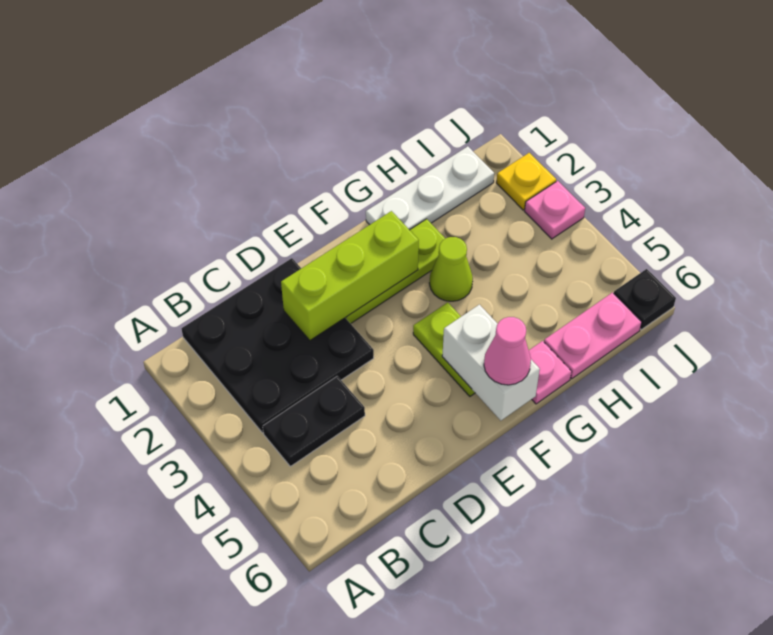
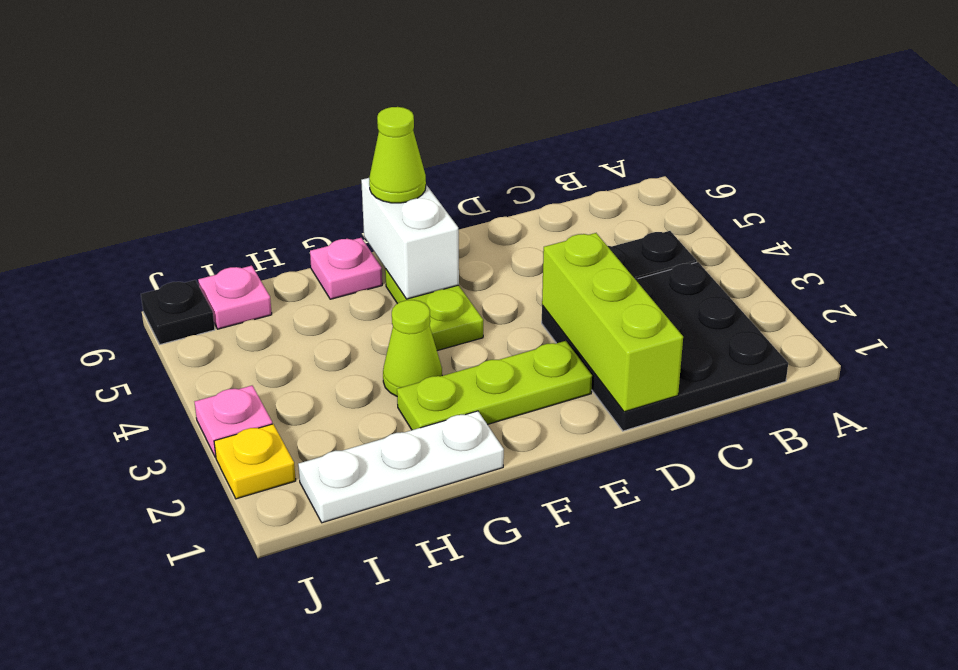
lime brick D2:F2 level 2 -> lime brick D1:D3 level 2
pink cone F6 level 3 -> lime cone F6 level 3
pink plate H6:I6 level 1 -> pink plate I6 level 1

